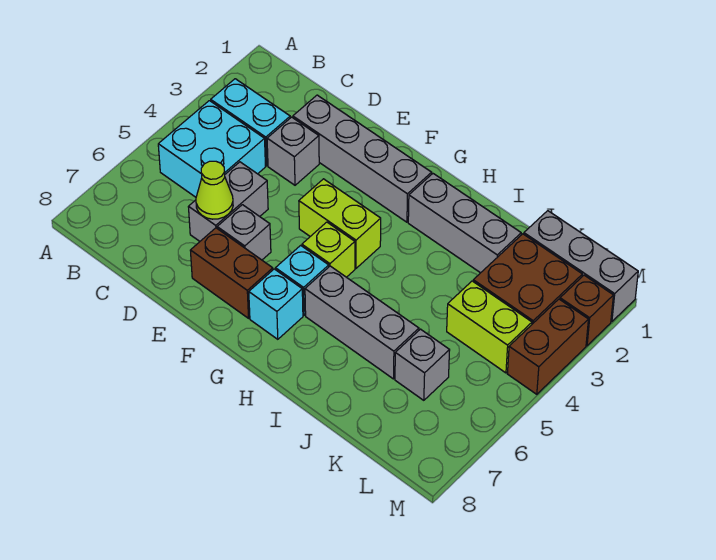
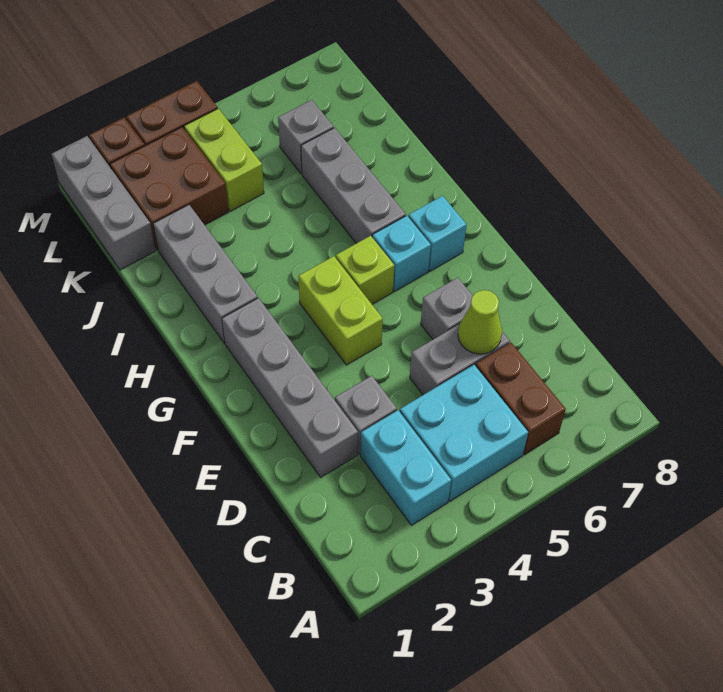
brown brick E7:F7 level 1 -> brown brick B6:C6 level 1

